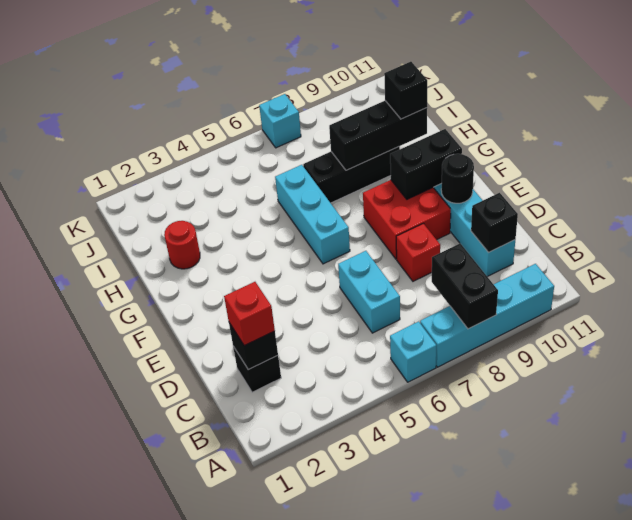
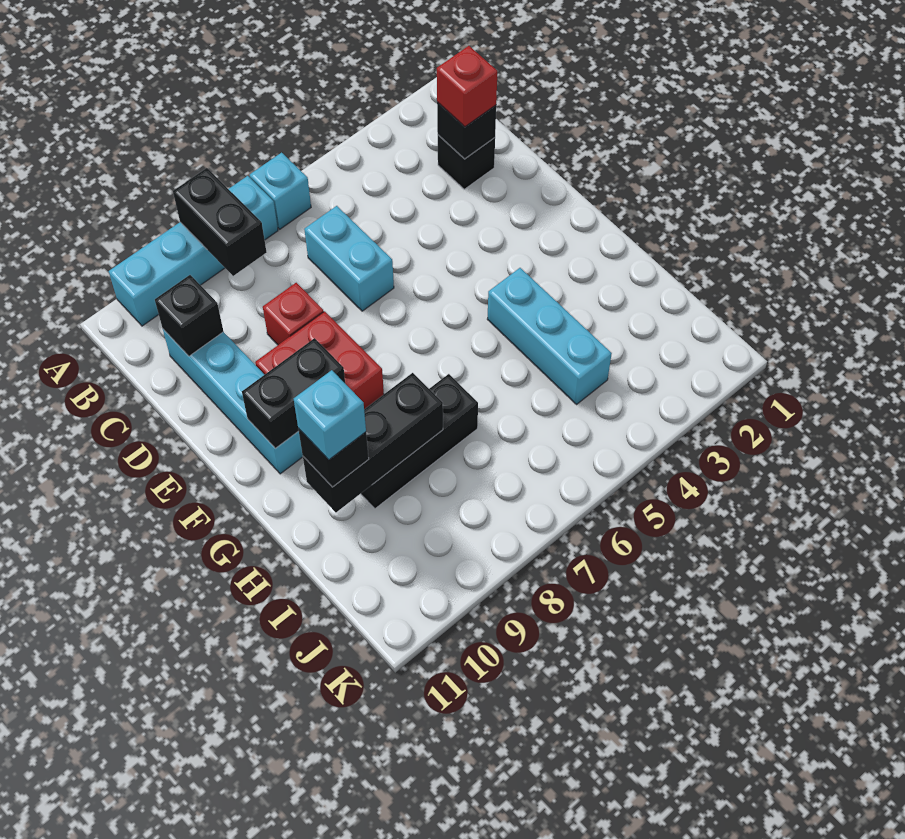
black round brick E10 level 2 -> none
cyan brick F6:H6 level 1 -> cyan brick G4:I4 level 1
red round brick H2 level 1 -> none
cyan brick K7 level 1 -> cyan brick H10 level 4

